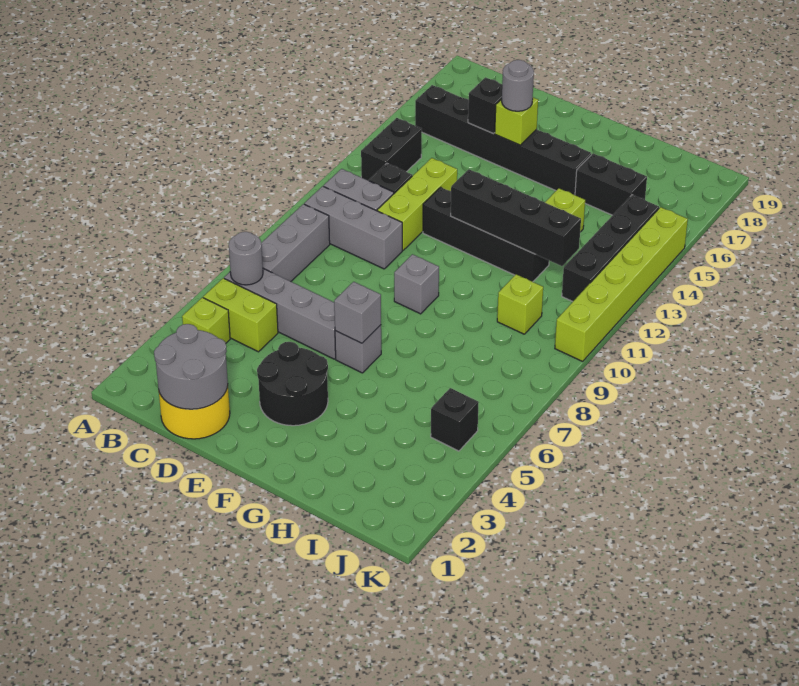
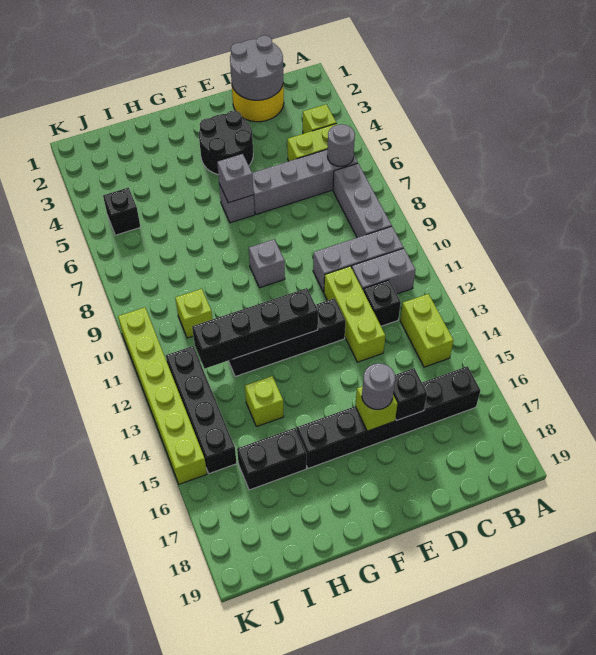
black brick B13:B14 level 1 -> lime brick B13:B14 level 1

